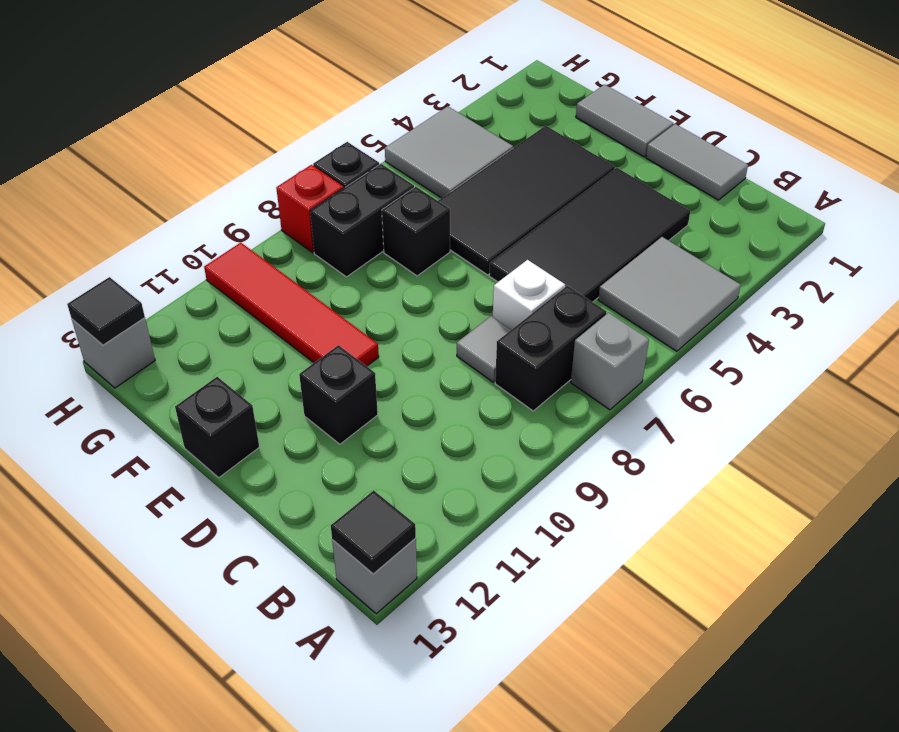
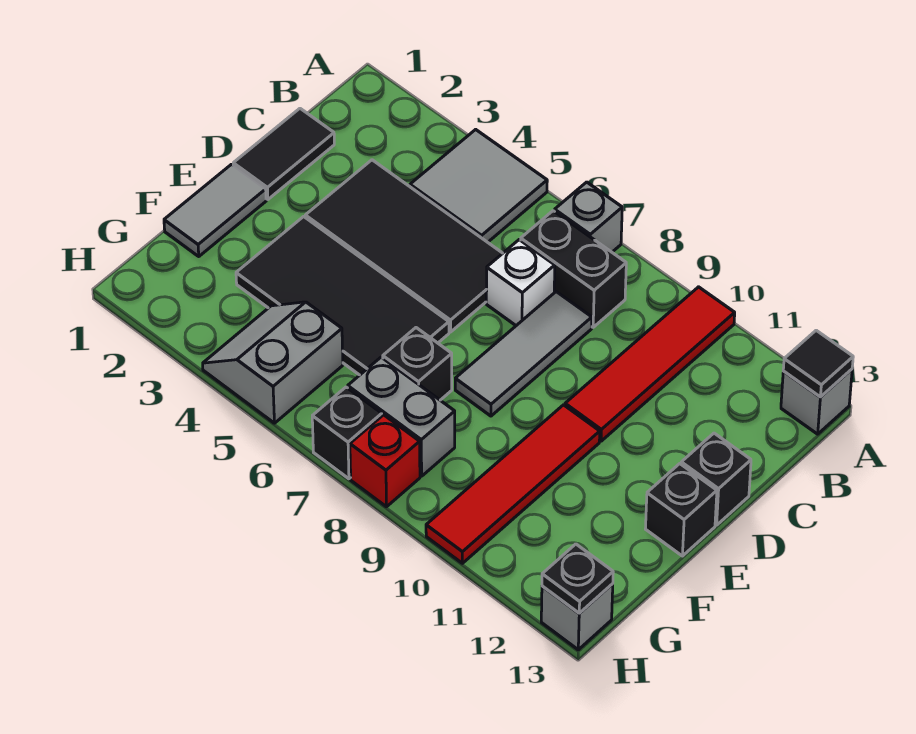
none -> red tile A10:D10 level 1
grey tile C1:D1 level 1 -> black tile C1:D1 level 1
grey tile C8 level 1 -> grey tile C8:E8 level 1
black brick D11 level 1 -> black brick D13 level 1
grey tile G4:H5 level 1 -> grey slope G4:H5 level 1 top 5
black brick G7:G8 level 1 -> grey brick G7:G8 level 1
black tile H13 level 2 -> black plate H13 level 2

